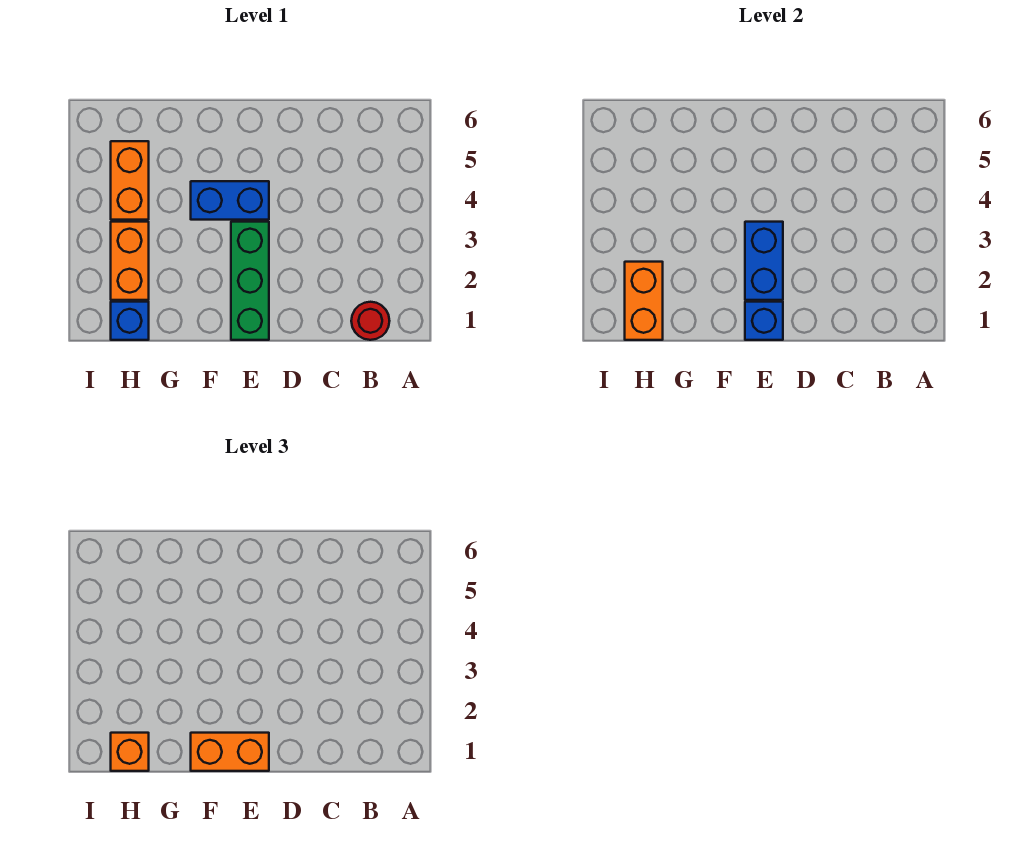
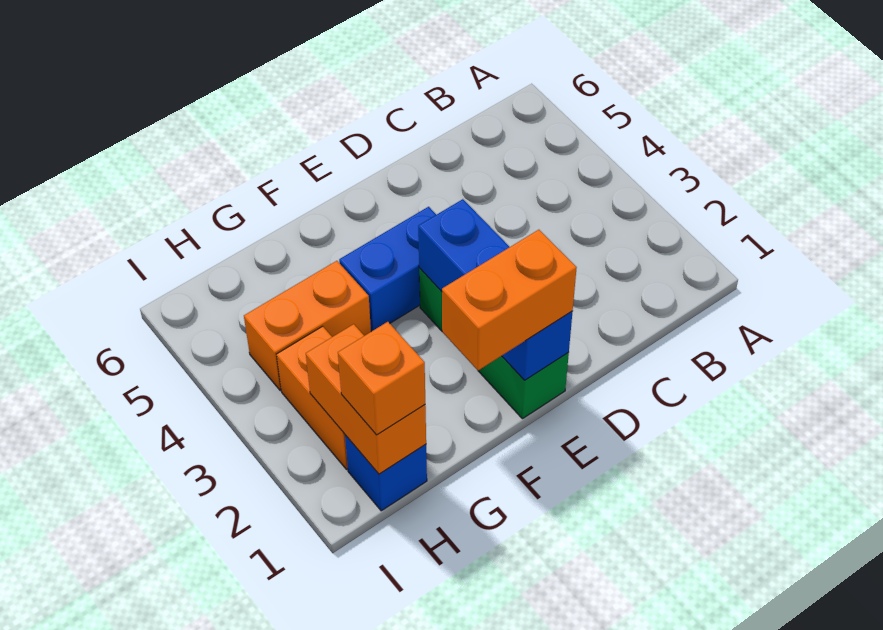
red round brick B1 level 1 -> none
orange brick H4:H5 level 1 -> orange brick G4:H4 level 1

